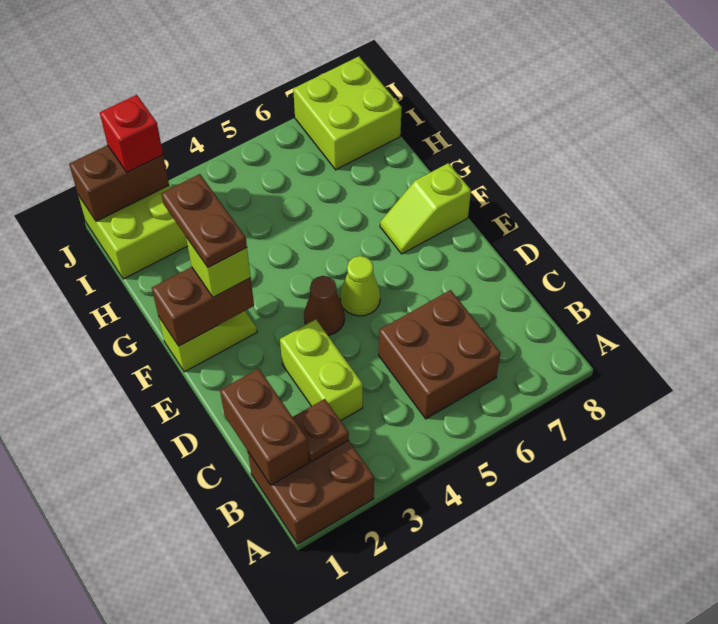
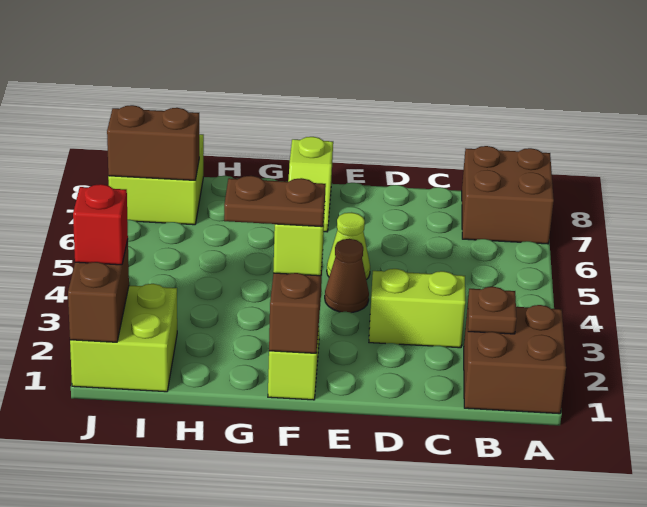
brown brick B1:C1 level 2 -> brown brick I7:J7 level 2
brown brick B5:C6 level 1 -> brown brick A7:B8 level 1

